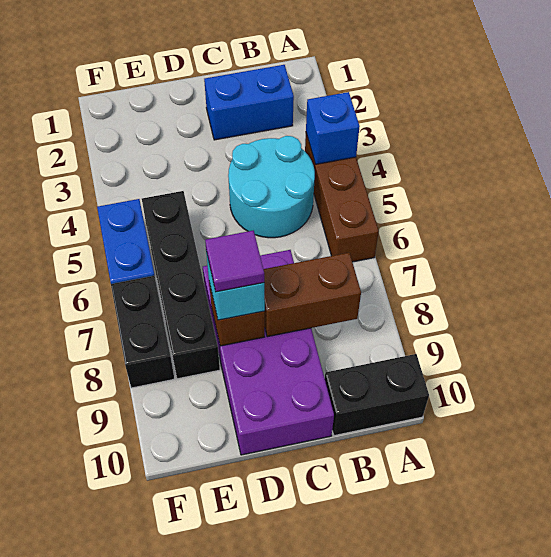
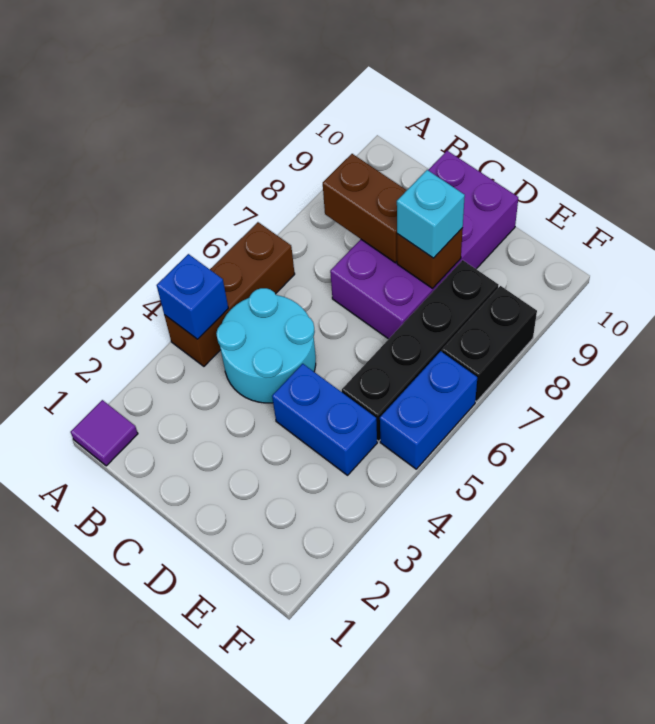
black brick A10:B10 level 1 -> none
blue brick B2:C2 level 1 -> blue brick D4:E4 level 1
purple tile D8 level 4 -> purple tile A1 level 1

